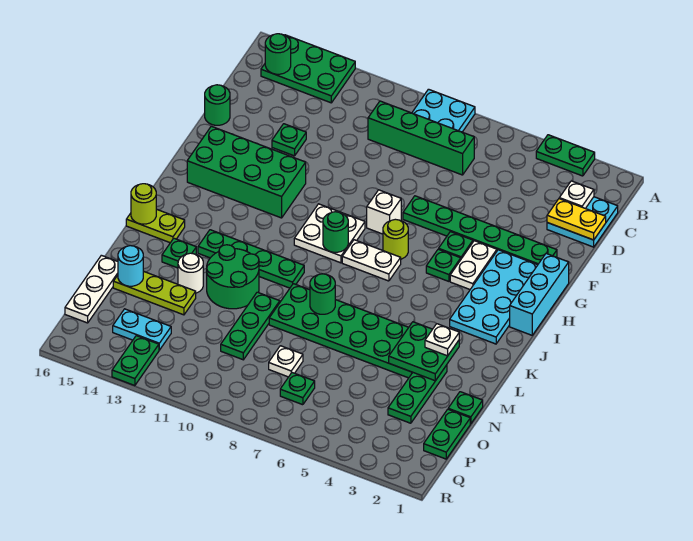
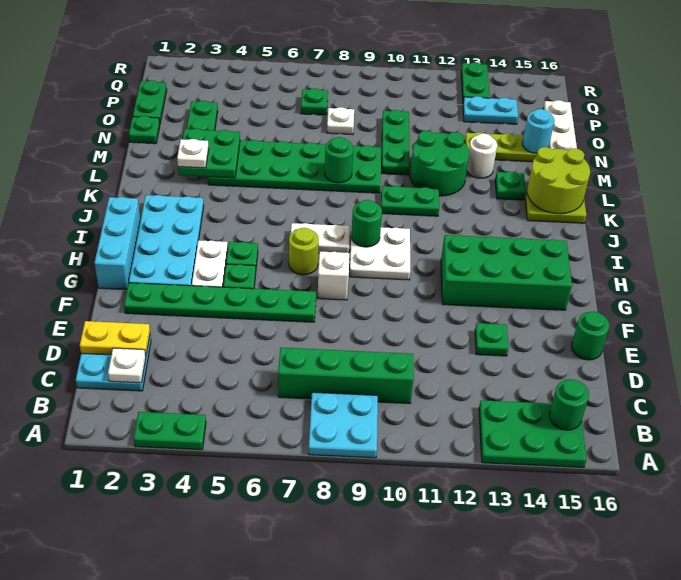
green plate K10:K13 level 1 -> green plate K10:K11 level 1
lime round brick K16 level 2 -> lime round brick K15:L16 level 2

